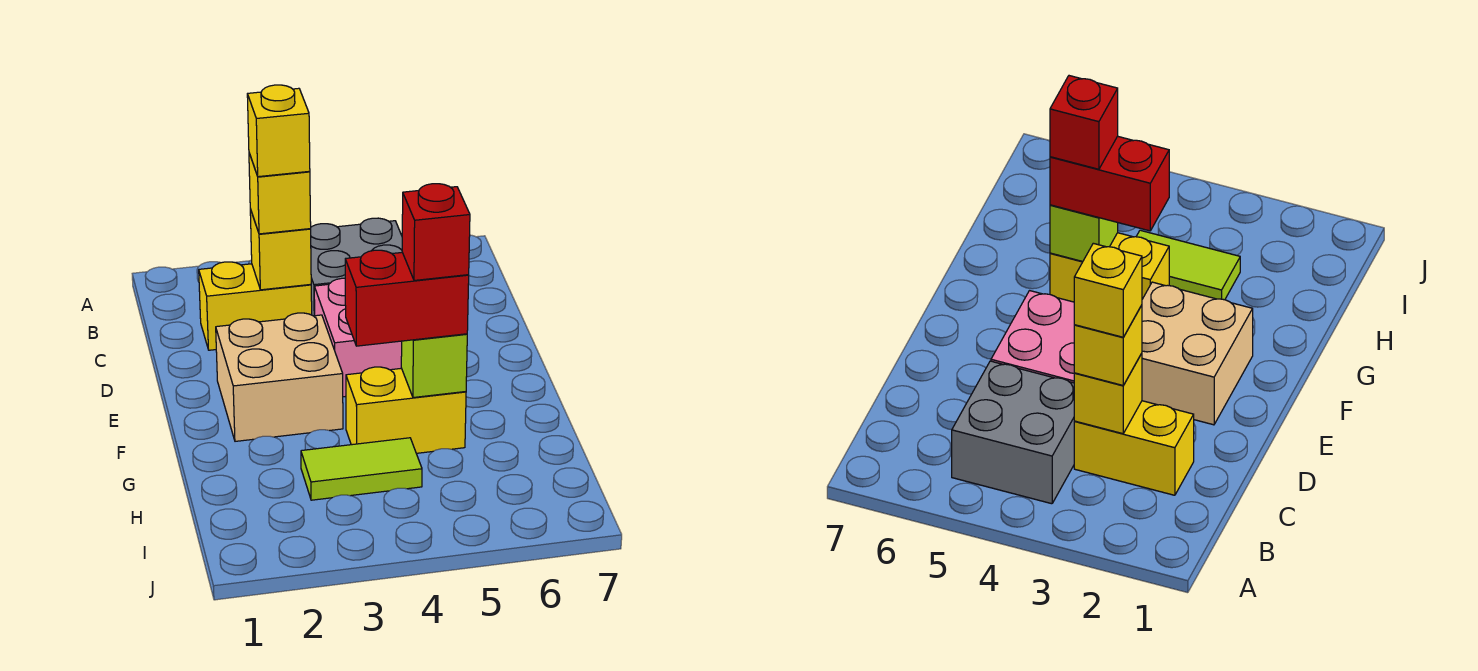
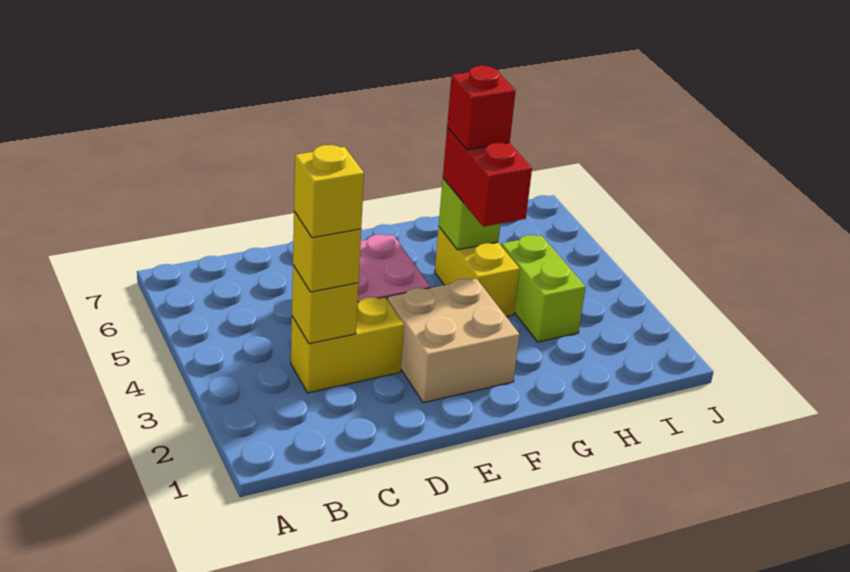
grey brick B4:C5 level 1 -> none
yellow brick C2:C3 level 1 -> yellow brick C3:D3 level 1
lime tile H3:H4 level 1 -> lime brick H3:H4 level 1

